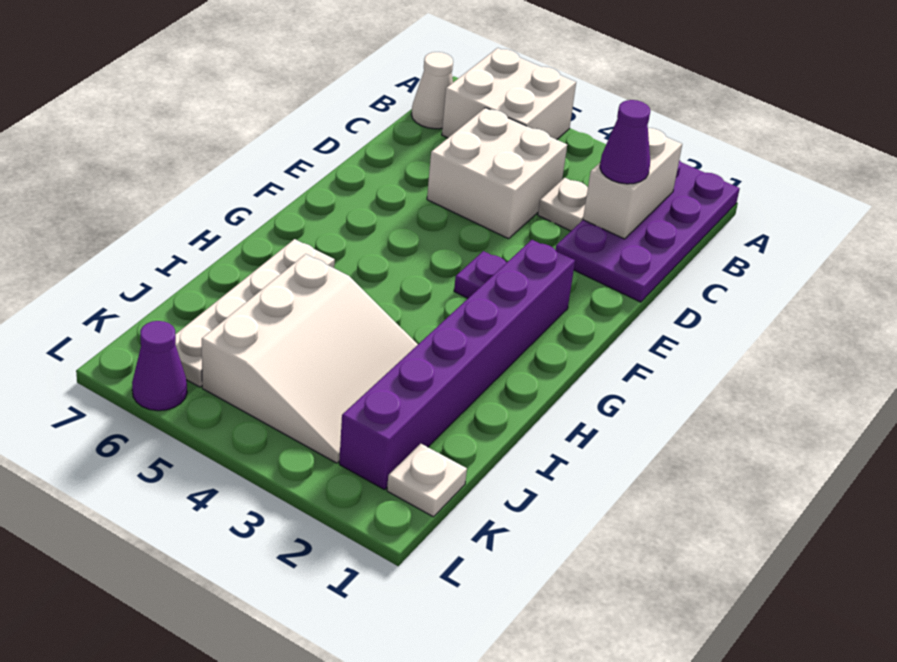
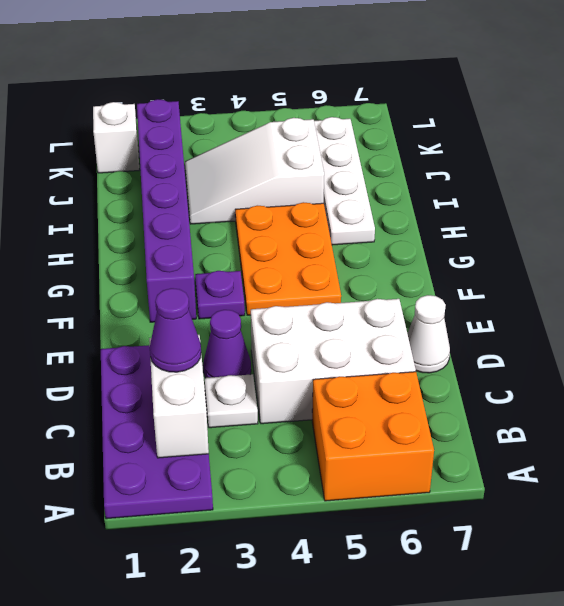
white brick A5:B6 level 1 -> orange brick A5:B6 level 1
white cone B7 level 1 -> white cone D7 level 1
white brick C4:D5 level 1 -> white brick C4:D6 level 1
none -> orange plate F4:H5 level 1
white slope I3:K5 level 1 top 5 -> white slope I3:J5 level 1 top 5
white plate K1 level 1 -> white brick K1 level 1
purple cone L6 level 1 -> purple cone D3 level 1

